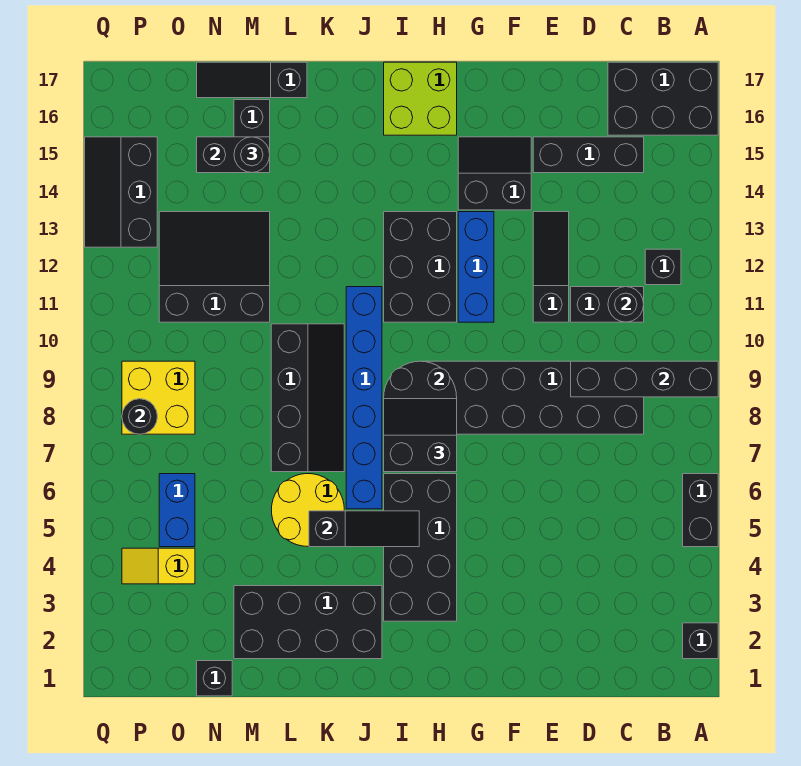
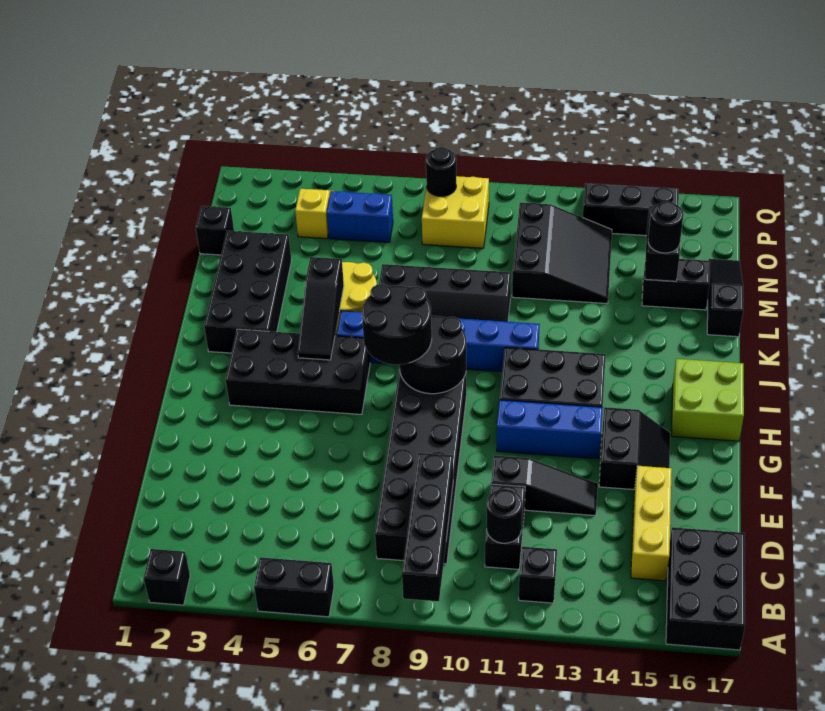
black brick C15:E15 level 1 -> yellow brick C15:E15 level 1
black slope H7:I8 level 3 top 7 -> black round brick H7:I8 level 3

